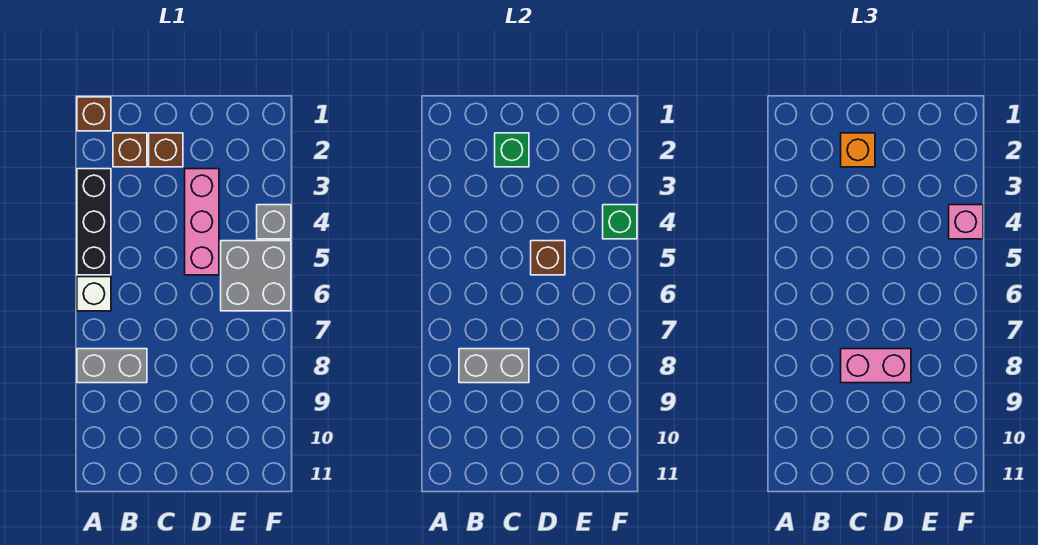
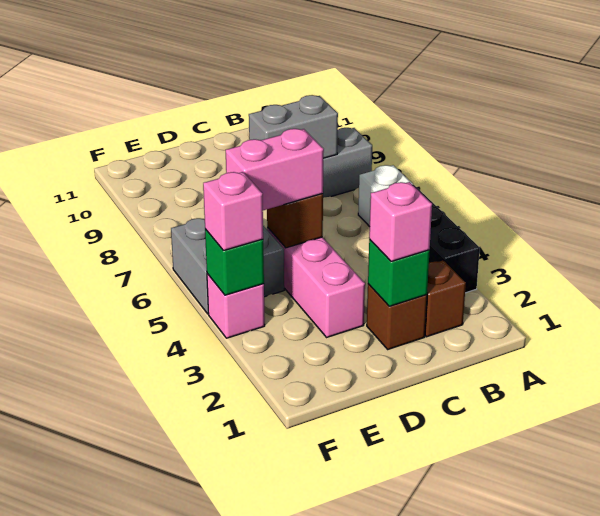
brown brick A1 level 1 -> none
orange brick C2 level 3 -> pink brick C2 level 3
pink brick C8:D8 level 3 -> pink brick D5:E5 level 3
grey brick F4 level 1 -> pink brick F4 level 1

